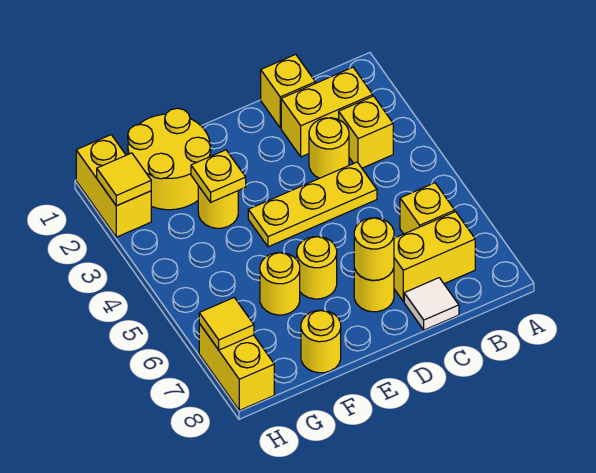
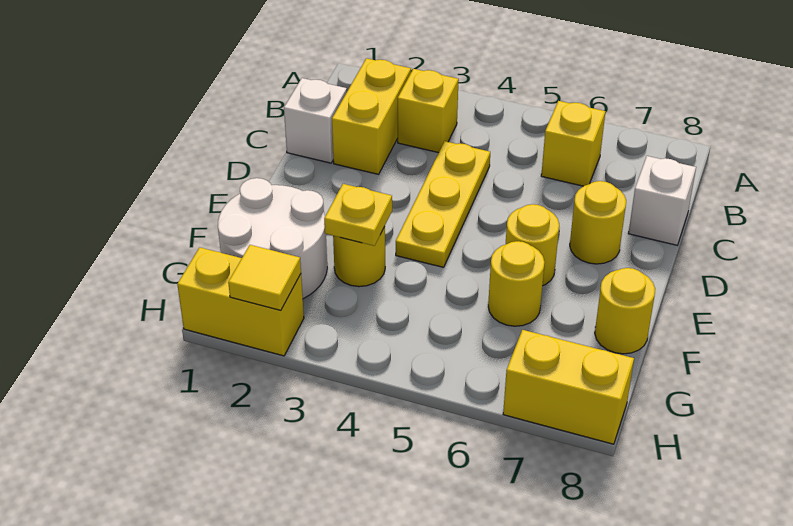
yellow brick B7:C7 level 1 -> none
yellow brick C1 level 1 -> white brick C1 level 1
yellow round brick C3 level 1 -> none
white tile C8 level 1 -> white brick C8 level 1
yellow round brick D7 level 2 -> none
yellow round brick F1:G2 level 1 -> white round brick F1:G2 level 1
yellow tile H7 level 2 -> none

